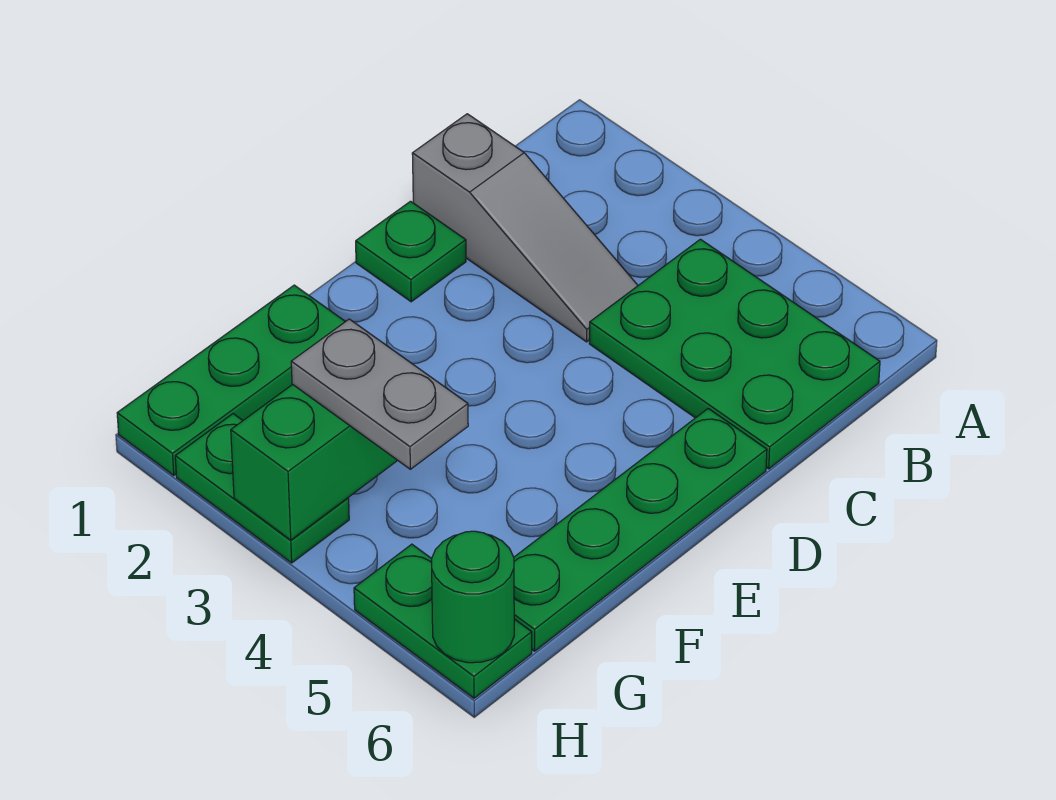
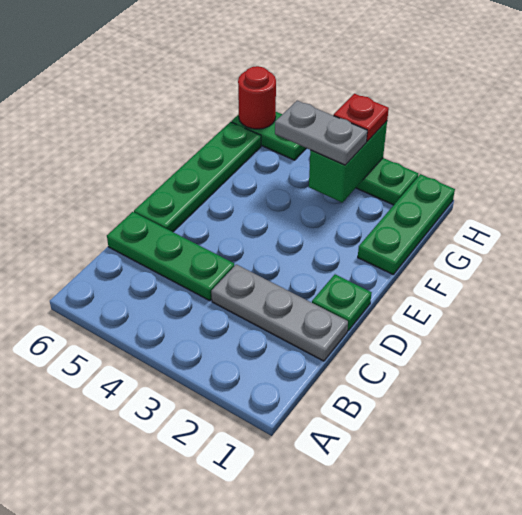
green plate B4:C6 level 1 -> green plate C4:C6 level 1
grey slope C1:C3 level 1 top 1 -> grey plate C1:C3 level 1
none -> red plate H3 level 3
green round brick H6 level 2 -> red round brick H6 level 2

